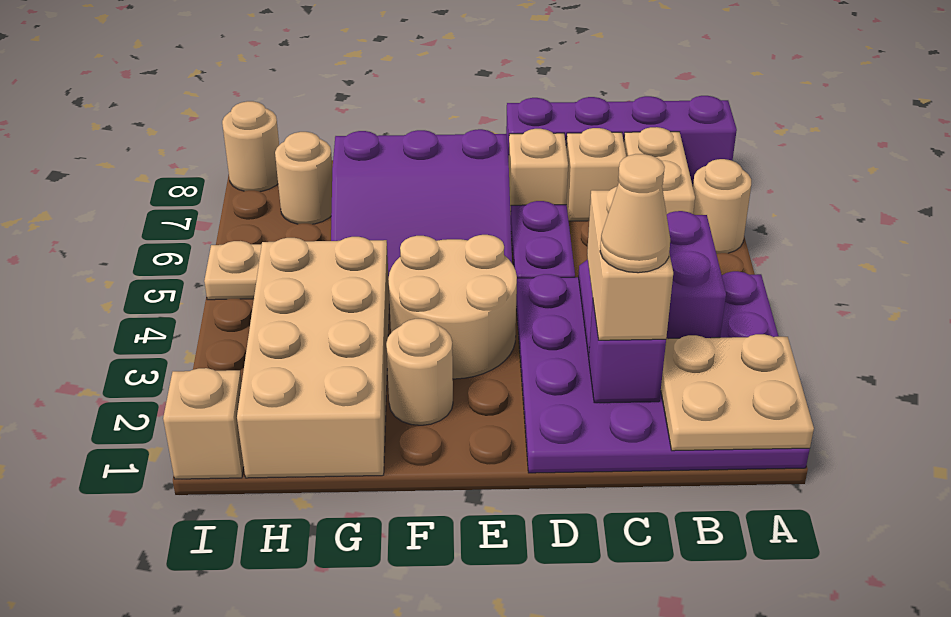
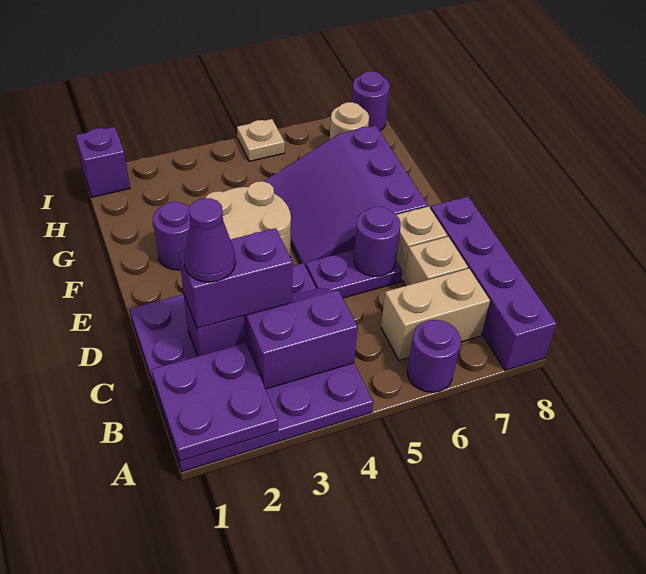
tan plate A1:B2 level 2 -> purple plate A1:B2 level 2
tan round brick A6 level 1 -> purple round brick A6 level 1
tan brick C2:C3 level 3 -> purple brick C2:C3 level 3
tan cone C2 level 4 -> purple cone C2 level 4
none -> purple round brick D6 level 2
tan round brick F2 level 1 -> purple round brick F2 level 1
tan brick G1:H4 level 1 -> none
tan brick I1 level 1 -> purple brick I1 level 1
tan round brick I8 level 1 -> purple round brick I8 level 1

